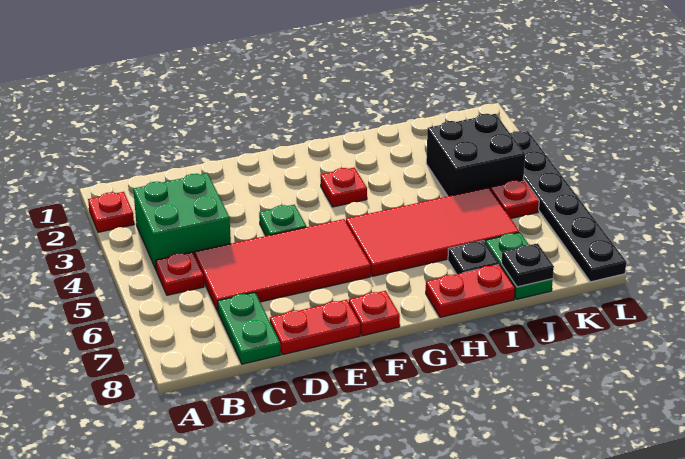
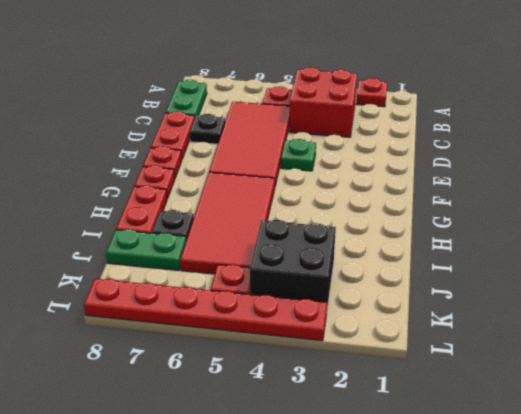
green brick B3:C4 level 1 -> red brick B3:C4 level 1
green plate C7:C8 level 1 -> green plate B8:C8 level 1
red plate G3 level 1 -> red plate G8 level 1
black plate J8 level 2 -> black plate D7 level 1
black plate L3:L8 level 1 -> red plate L3:L8 level 1

